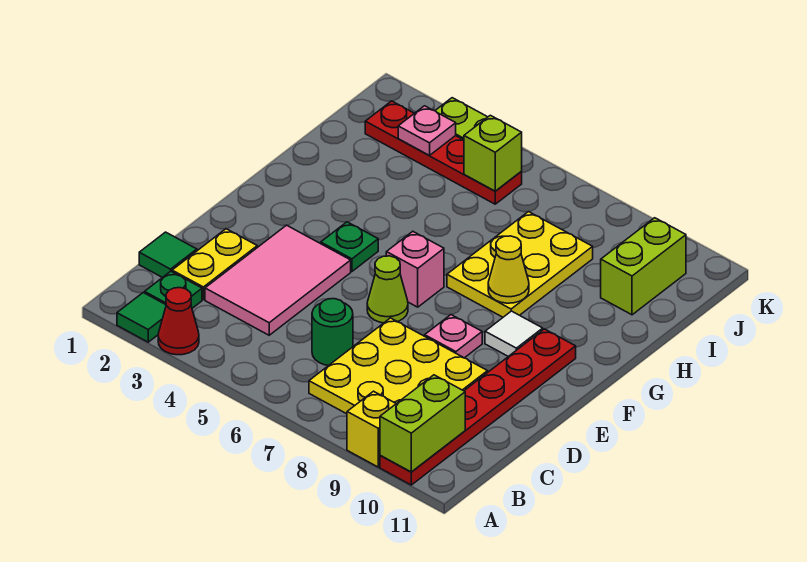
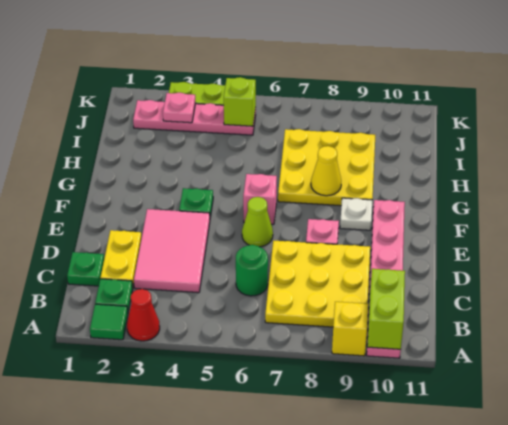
red plate A10:F10 level 1 -> pink plate A10:F10 level 1
green tile C1 level 1 -> green plate C1 level 1
white tile F9 level 1 -> white plate F9 level 1
yellow plate G7:I8 level 1 -> yellow plate G7:I9 level 1
lime brick I10:J10 level 1 -> none
red plate J2:J5 level 1 -> pink plate J2:J5 level 1

